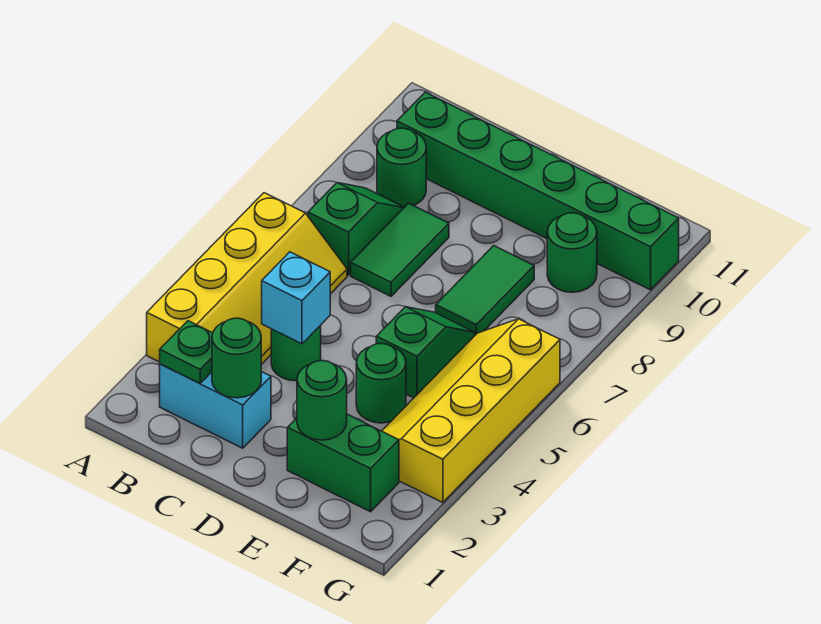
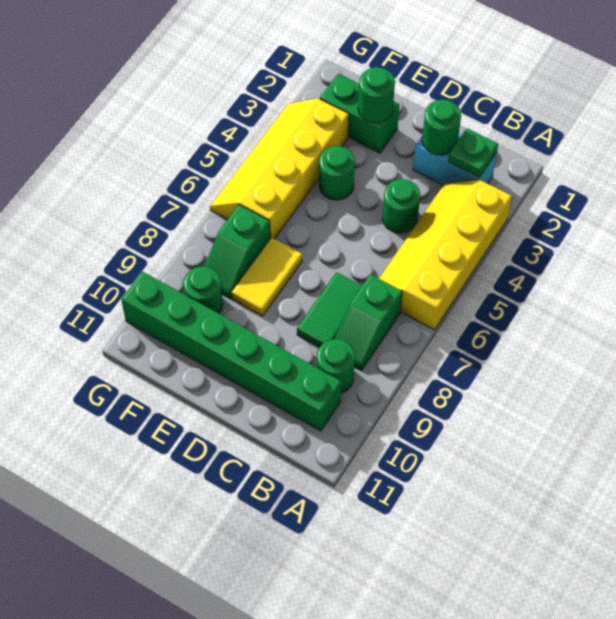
cyan brick C4 level 2 -> none
green slope E5:E6 level 1 top 5 -> green slope F7:F8 level 1 top 7
green tile E7:E8 level 1 -> yellow tile E7:E8 level 1
yellow slope F3:G6 level 1 top G -> yellow slope F3:G6 level 1 top F

